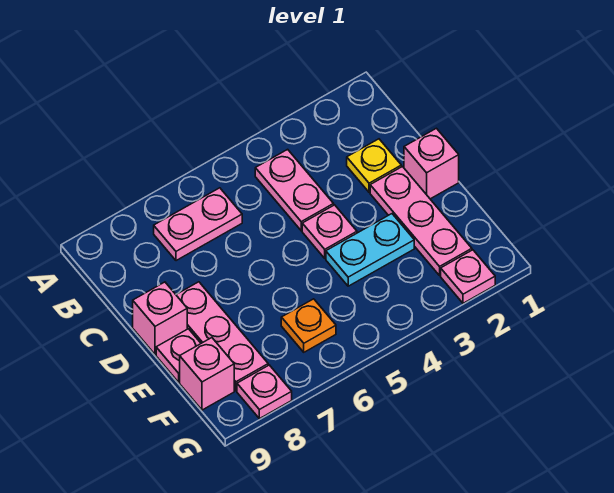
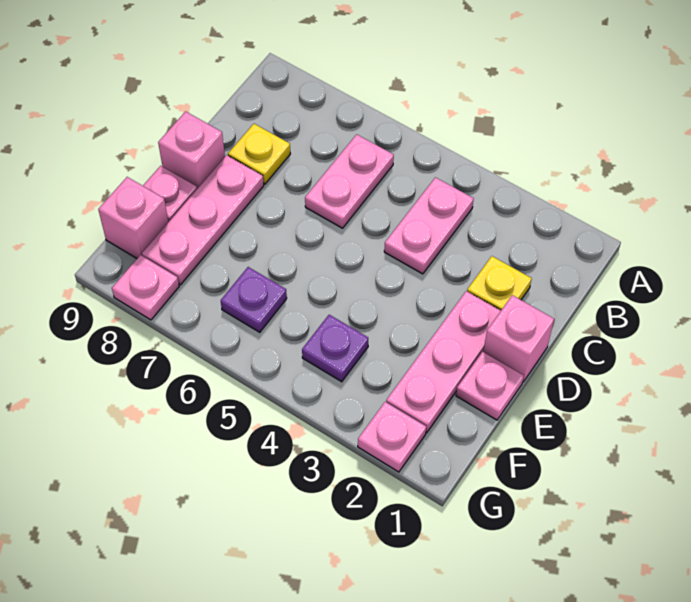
pink plate B6:B7 level 1 -> pink plate B6:C6 level 1
none -> yellow plate C8 level 1
pink plate D4 level 1 -> pink plate E1 level 1
cyan plate E3:E4 level 1 -> none
none -> purple plate F4 level 1
orange plate F6 level 1 -> purple plate F6 level 1

